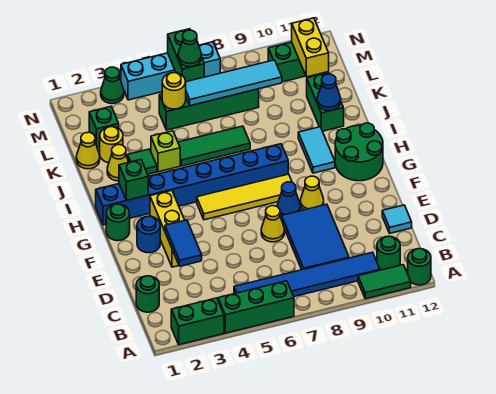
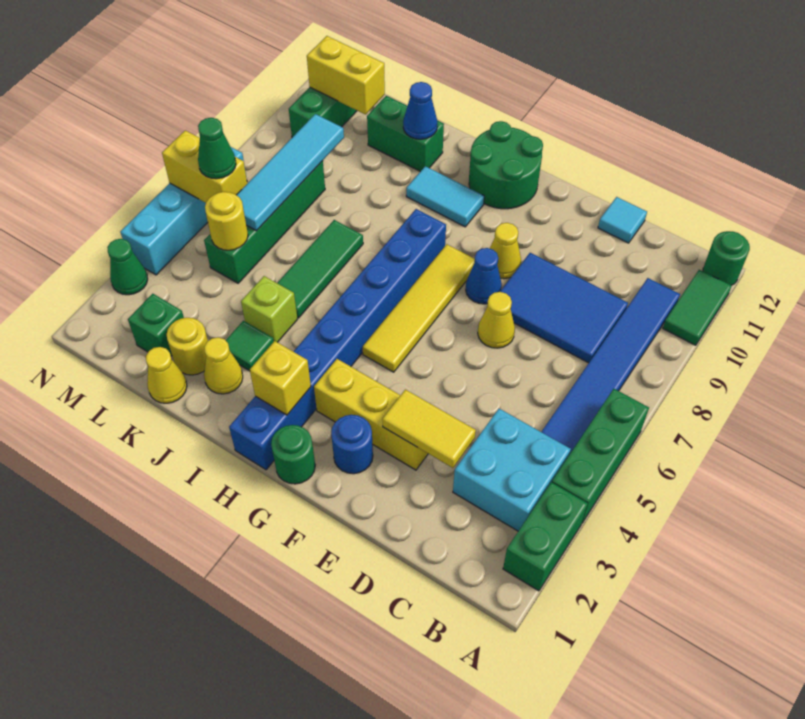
none -> cyan brick B3:C4 level 1
green round brick B11 level 1 -> none
green round brick C1 level 1 -> none
blue tile D3:E3 level 2 -> yellow tile D3:E3 level 2
green brick H2 level 2 -> yellow brick H2 level 2
green brick M6:N6 level 2 -> yellow brick M6:N6 level 2

